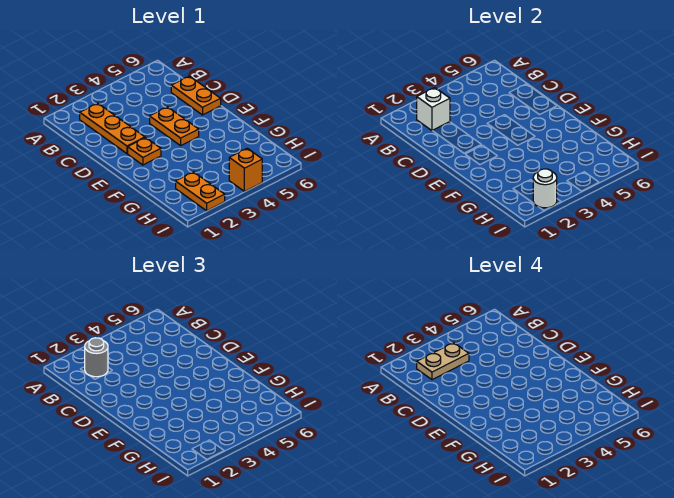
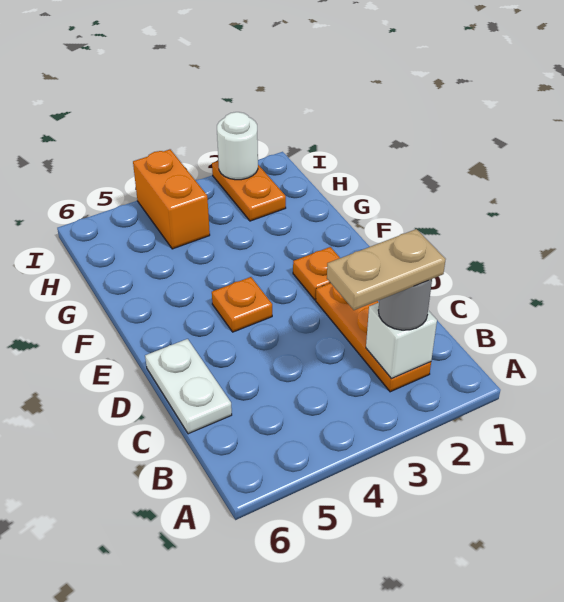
orange plate C6:D6 level 1 -> white plate C6:D6 level 1
orange plate D4:E4 level 1 -> orange plate E4 level 1
orange brick I4 level 1 -> orange brick H4:I4 level 1

